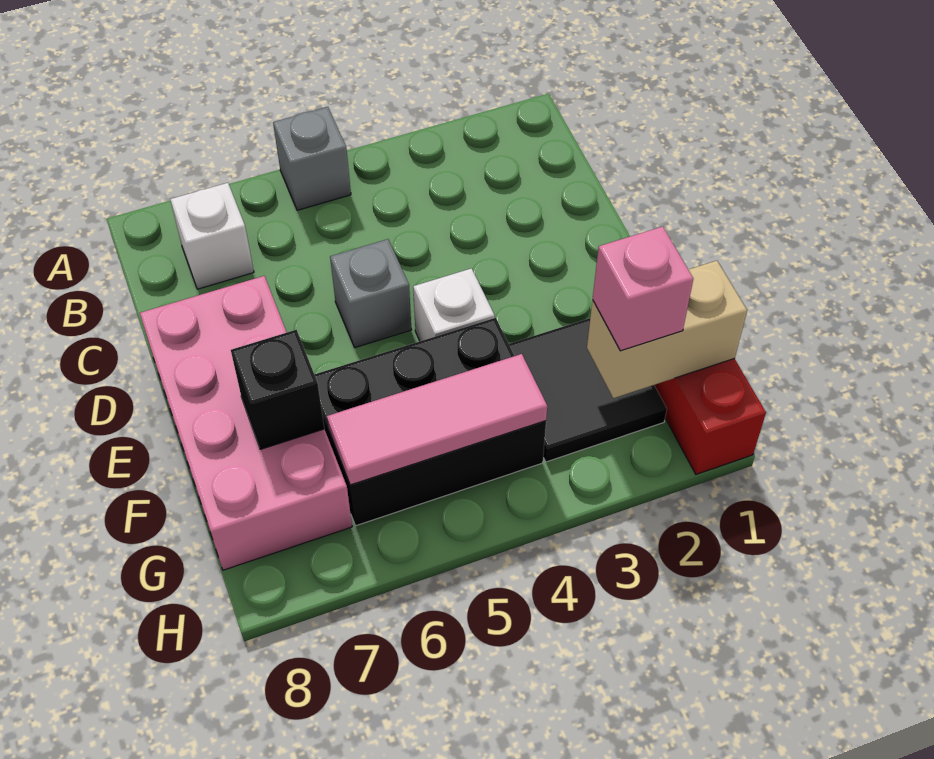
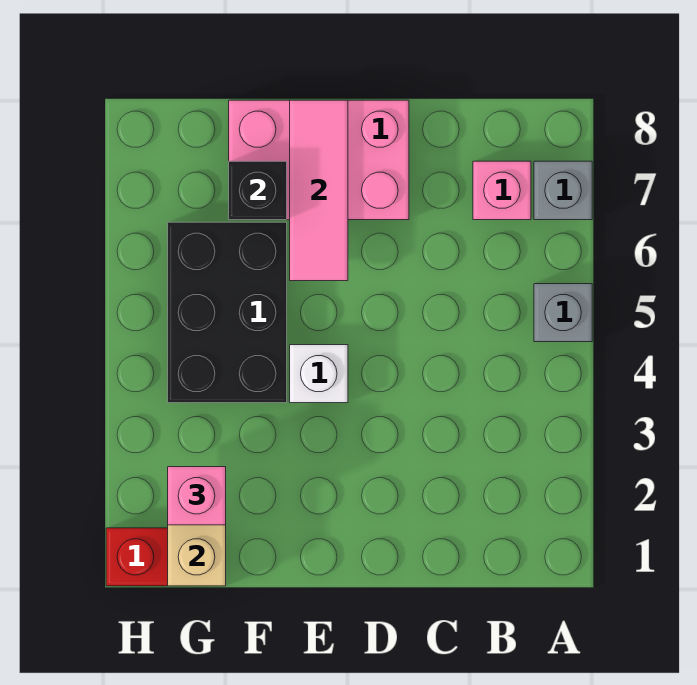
white brick B7 level 1 -> pink brick B7 level 1
grey brick D5 level 1 -> grey brick A7 level 1
pink brick D7:G8 level 1 -> pink brick D7:F8 level 1
black tile F2:G3 level 1 -> none
pink tile G4:G6 level 2 -> pink tile E6:E8 level 2

